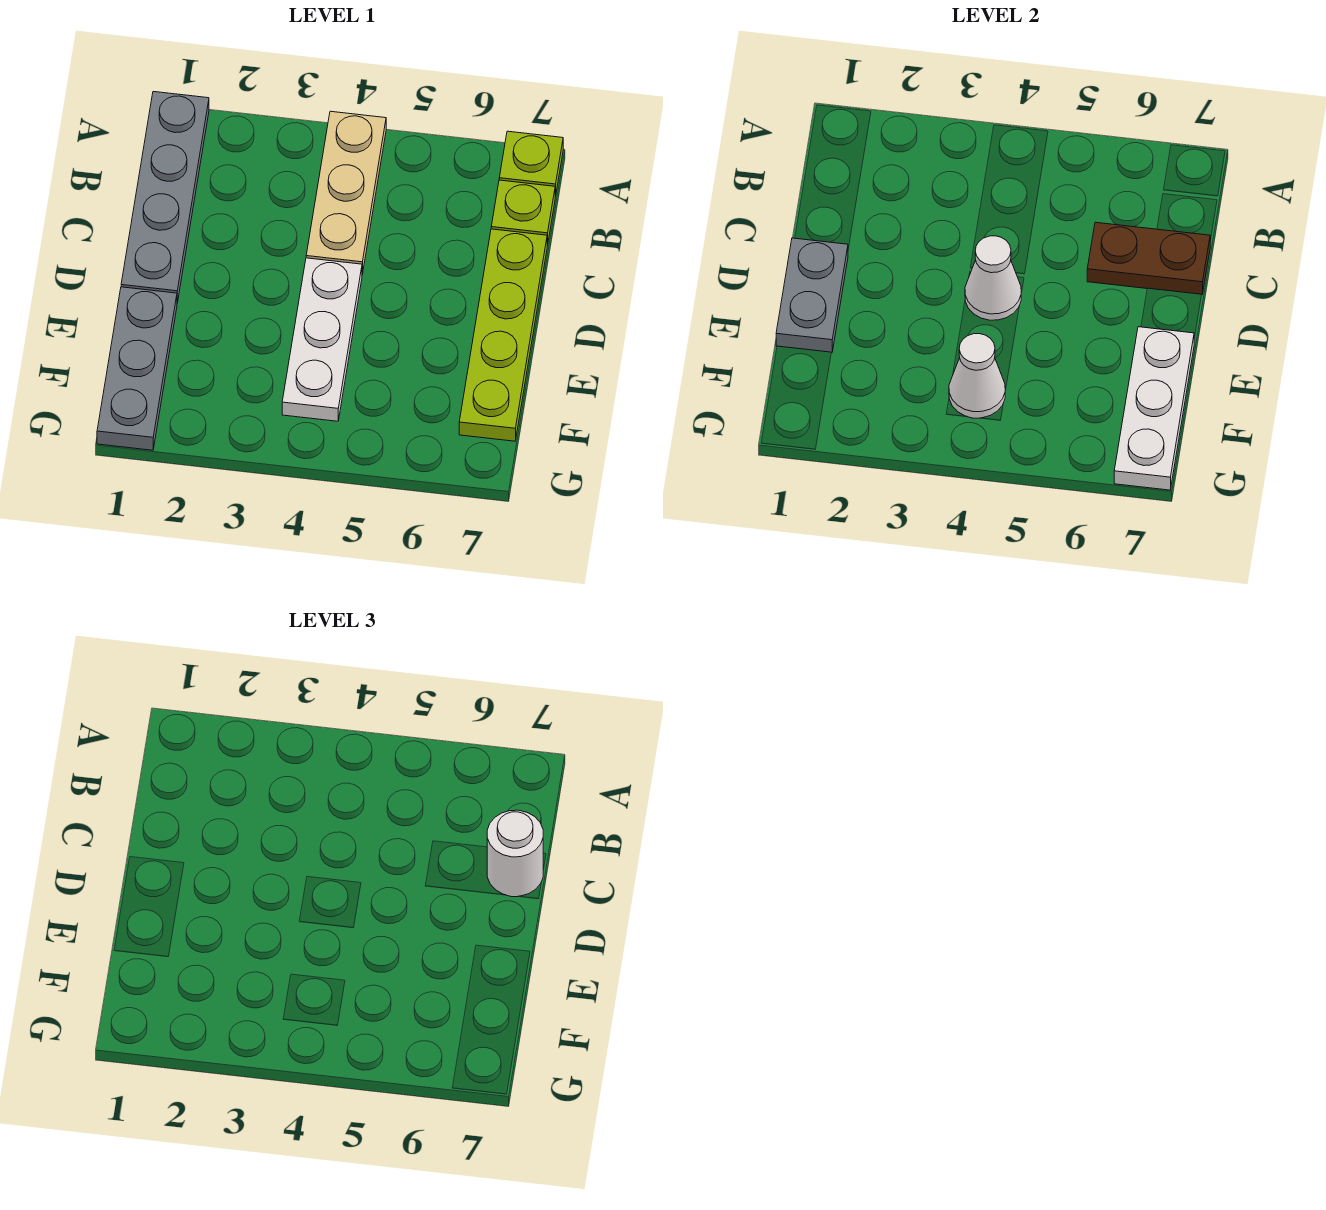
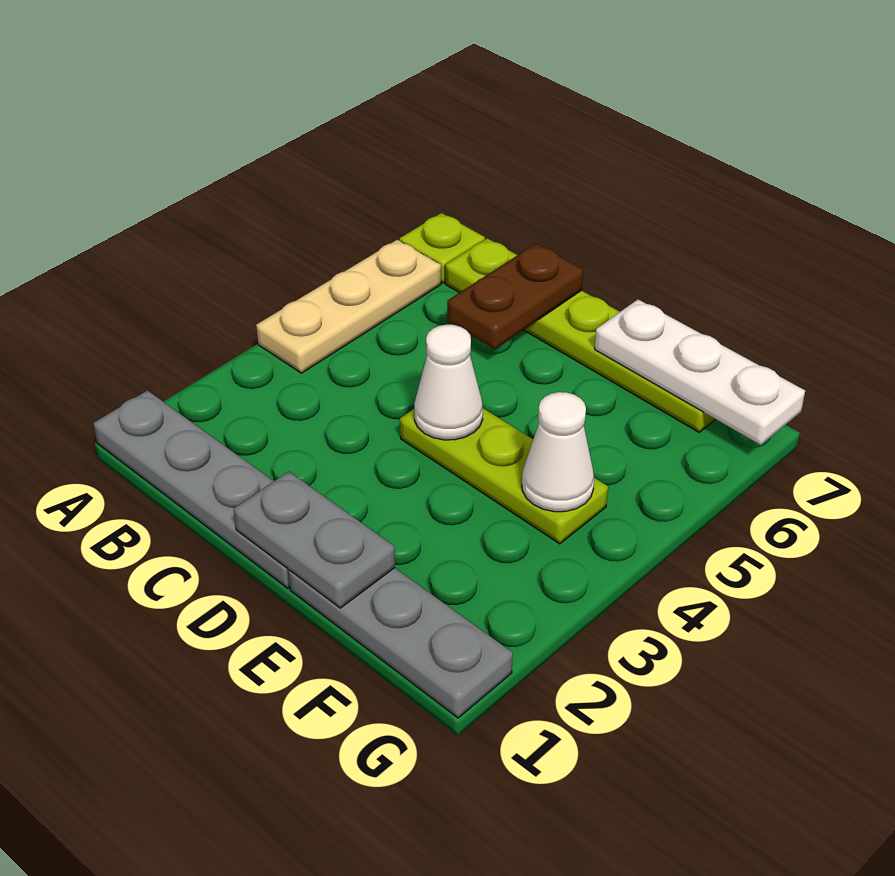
tan plate A4:C4 level 1 -> tan plate A4:A6 level 1
white round brick C7 level 3 -> none
white plate D4:F4 level 1 -> lime plate D4:F4 level 1

